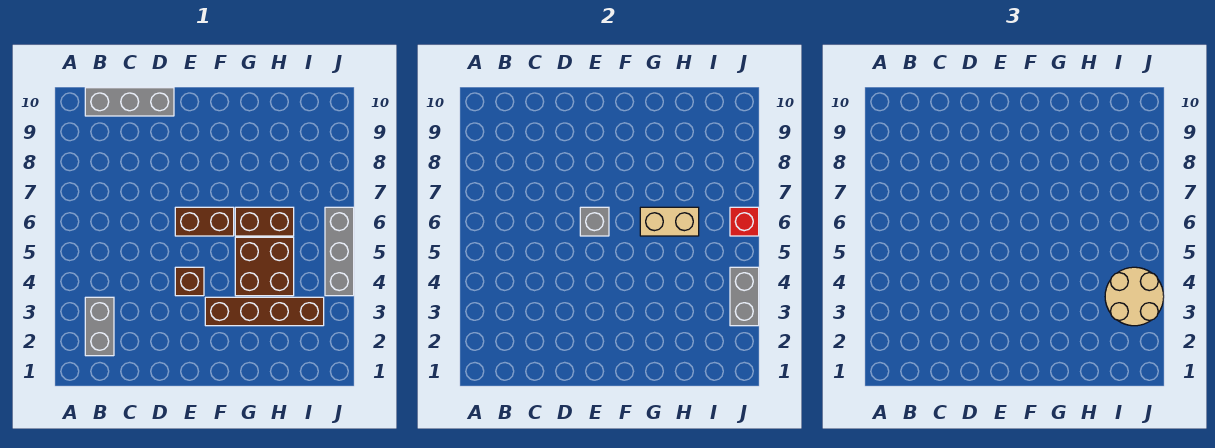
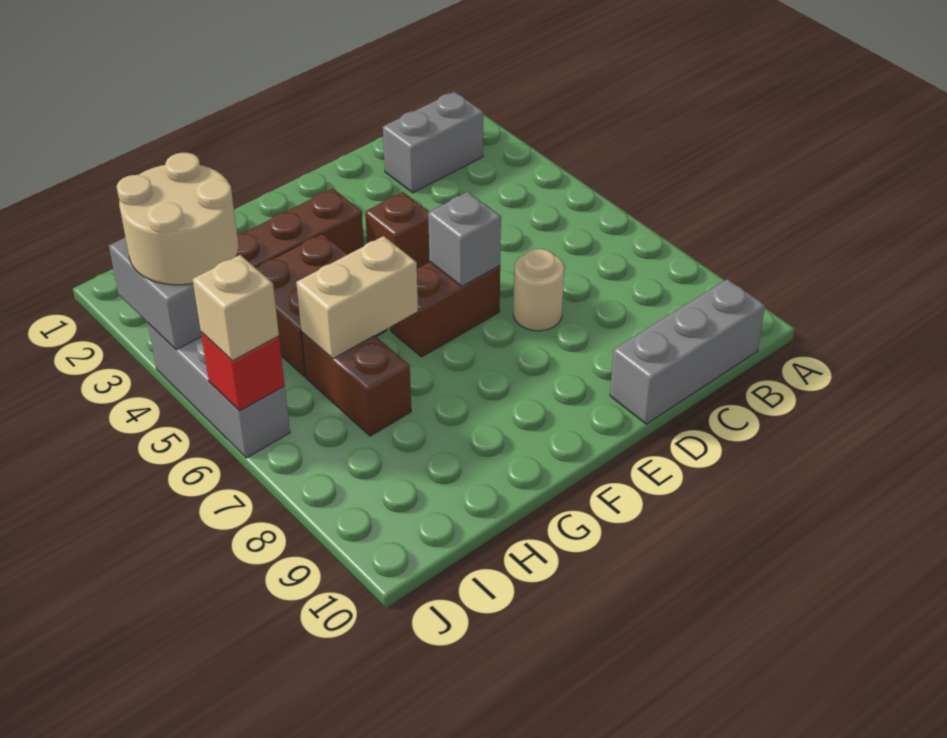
grey brick B2:B3 level 1 -> grey brick B2:C2 level 1
none -> tan round brick D7 level 1
brown brick G6:H6 level 1 -> brown brick H6:H7 level 1
none -> tan brick J6 level 3

